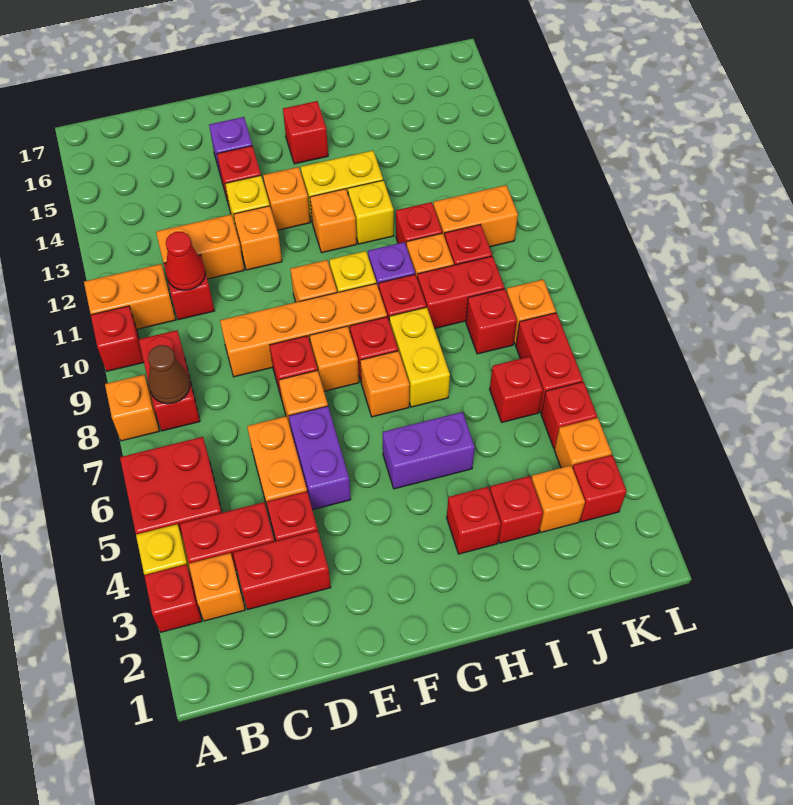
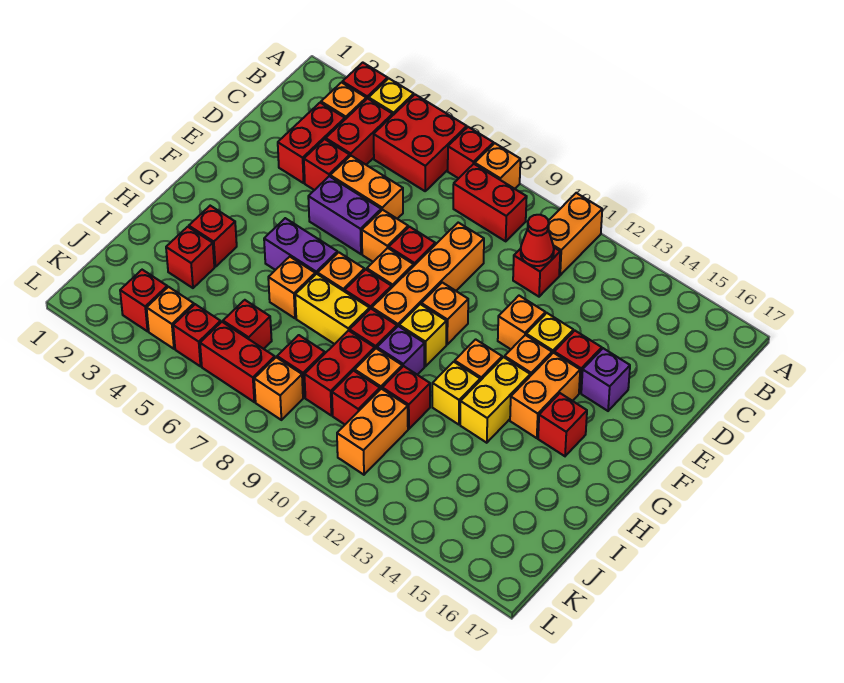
red brick A10 level 1 -> red brick A7 level 1
brown cone B8 level 2 -> none
orange brick C12:D12 level 1 -> orange brick F14:G14 level 1
purple brick G5:H5 level 1 -> purple brick G5:G6 level 1
orange brick J3 level 1 -> orange brick H6 level 1

